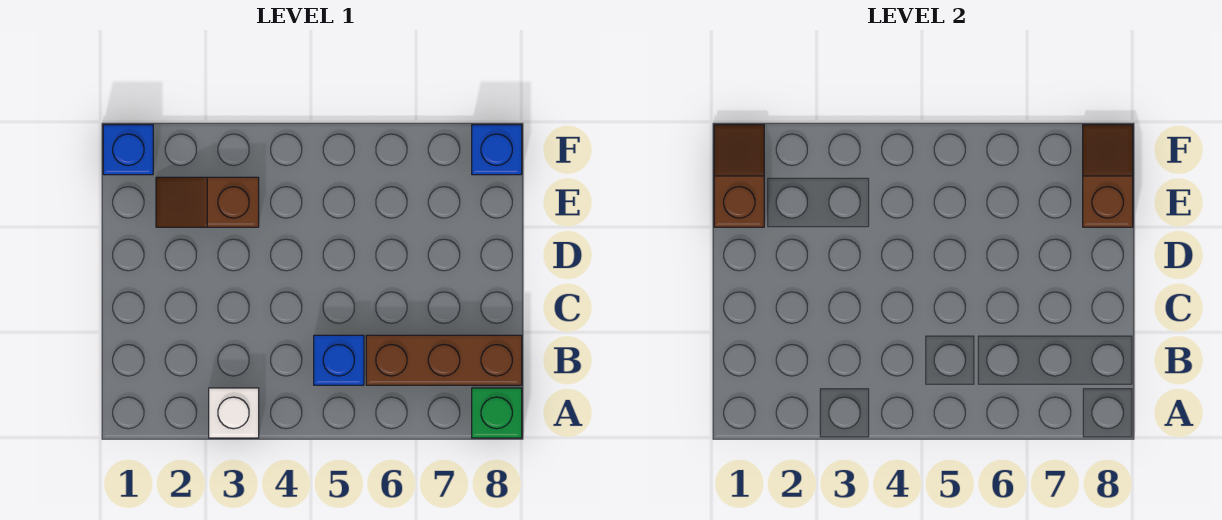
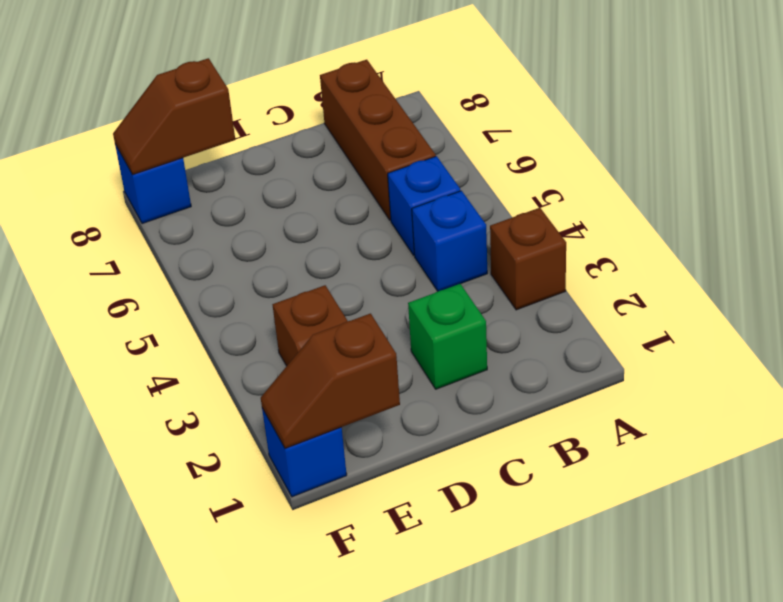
white brick A3 level 1 -> brown brick A3 level 1
green brick A8 level 1 -> green brick C2 level 1
none -> blue brick B4 level 1

